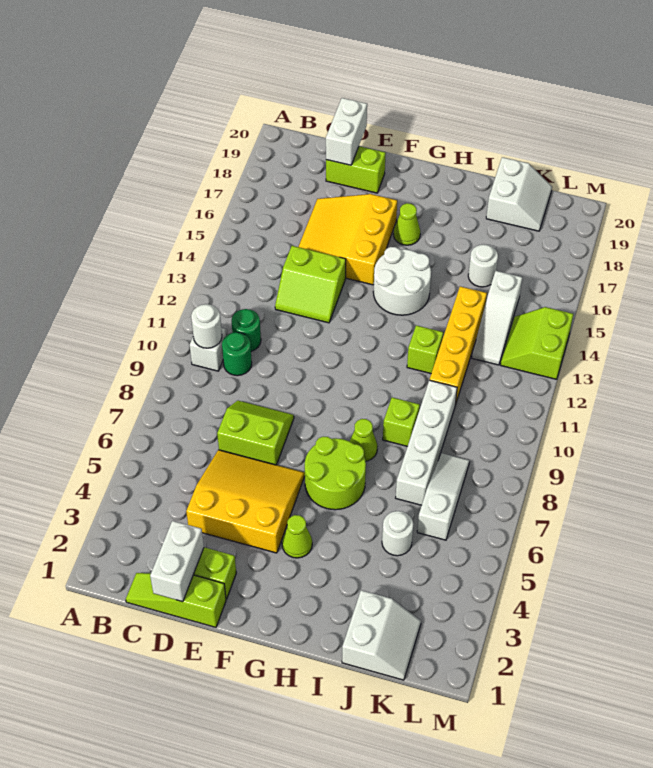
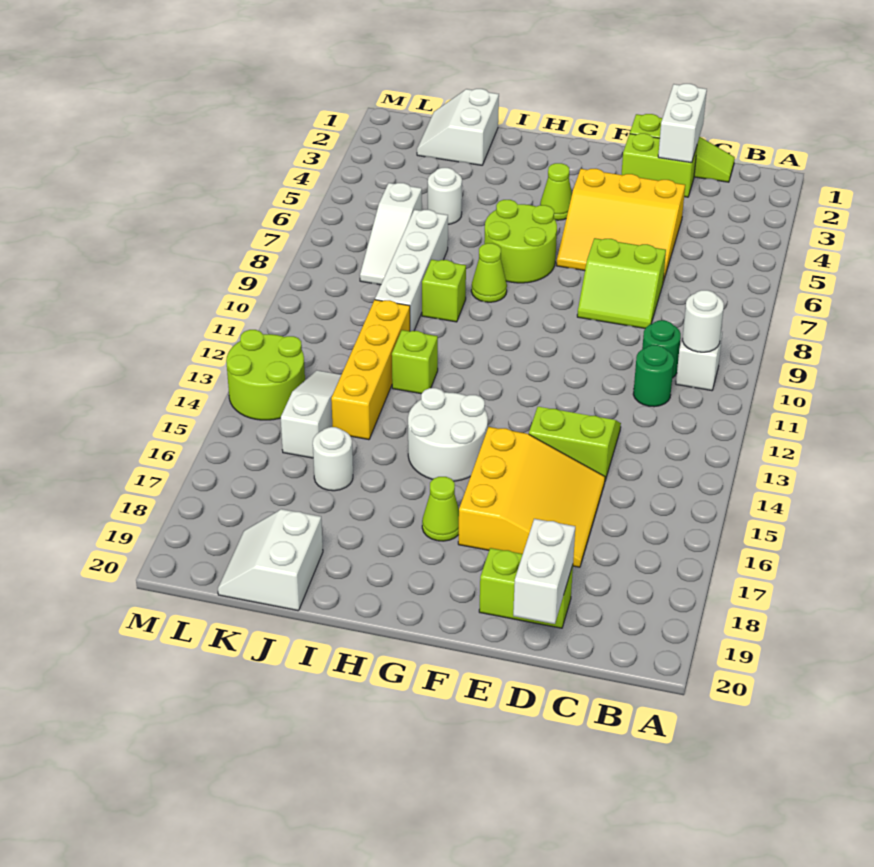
lime slope L13:M14 level 1 top M -> lime round brick L13:M14 level 1

